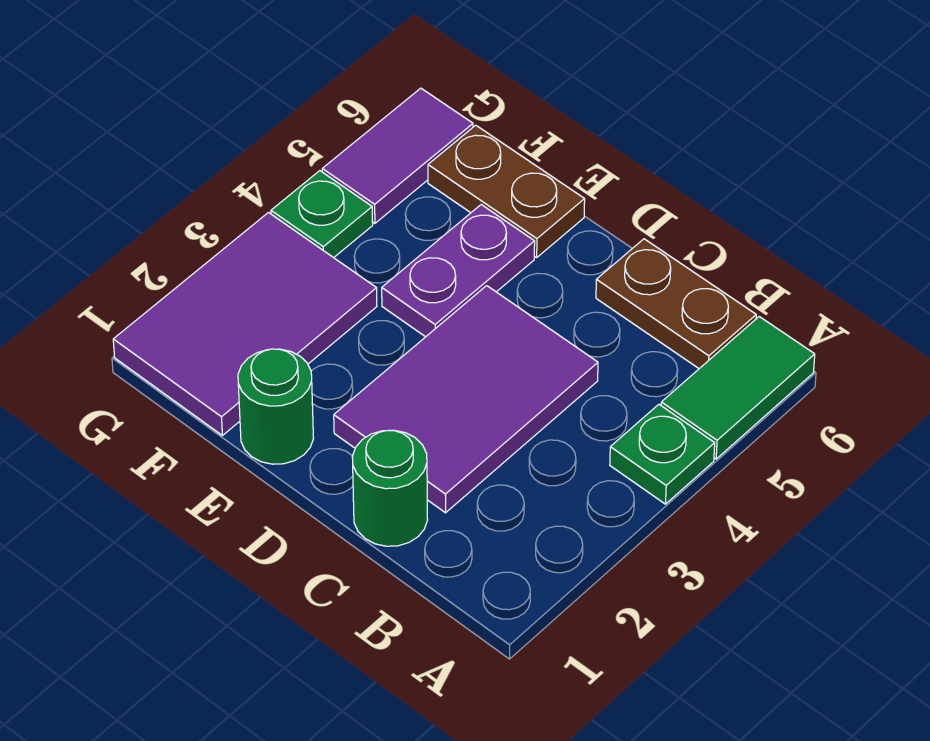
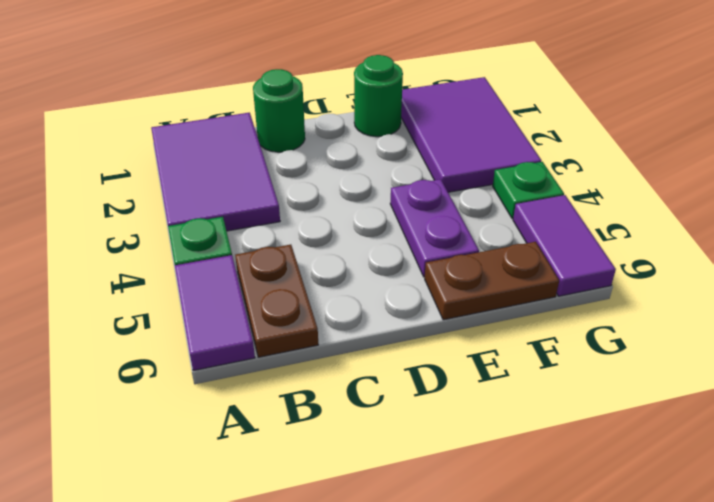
green tile A5:A6 level 1 -> purple tile A5:A6 level 1
brown plate B6:C6 level 1 -> brown plate B5:B6 level 1
purple tile C2:D4 level 1 -> purple tile A1:B3 level 1

